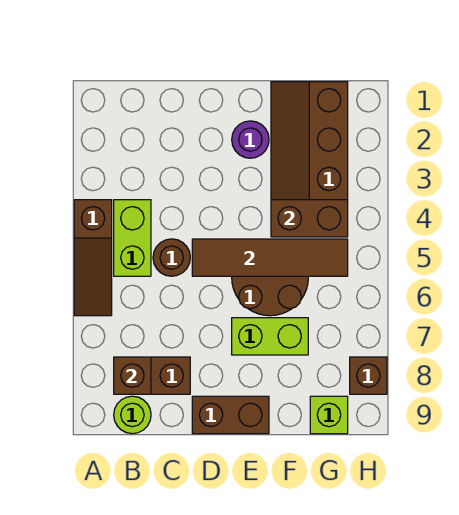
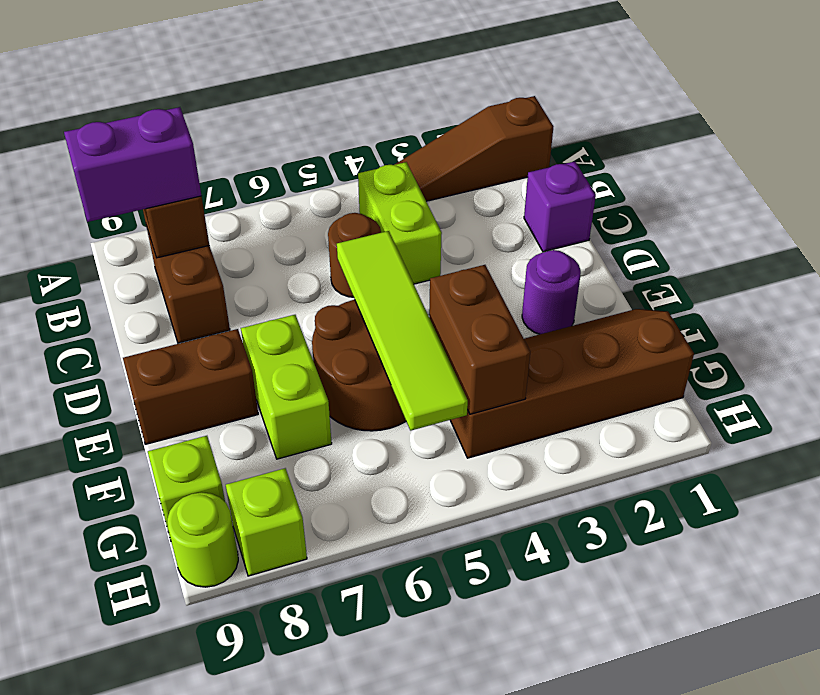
brown slope A4:A6 level 1 top 4 -> brown slope A1:A3 level 1 top 1
lime brick B4:B5 level 1 -> lime brick B4:C4 level 1
none -> purple brick B8:B9 level 3
lime round brick B9 level 1 -> lime round brick H9 level 1
none -> purple brick C1 level 1
brown tile D5:G5 level 2 -> lime tile D5:G5 level 2
brown brick D9:E9 level 1 -> brown brick E8:E9 level 1
brown brick H8 level 1 -> lime brick H8 level 1

